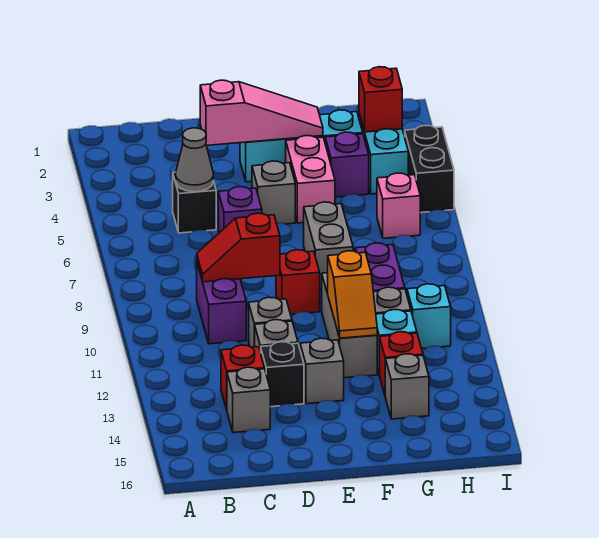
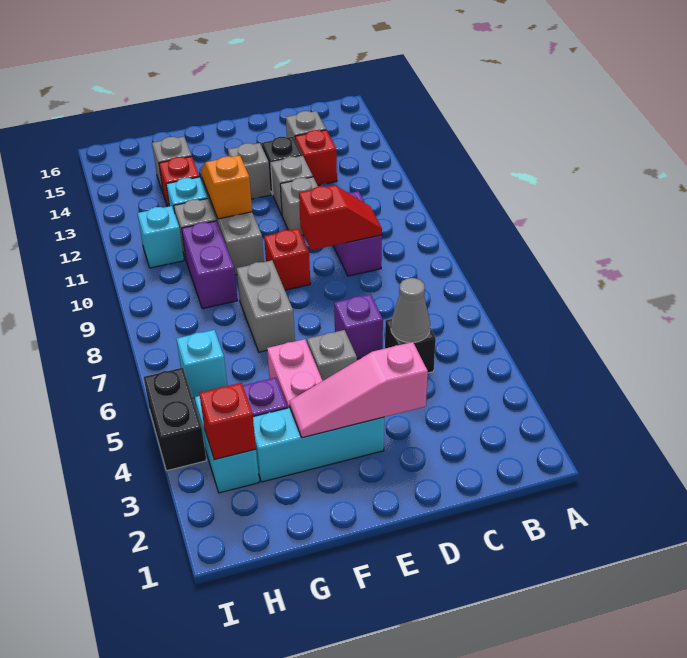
pink brick H6 level 1 -> cyan brick H6 level 1

